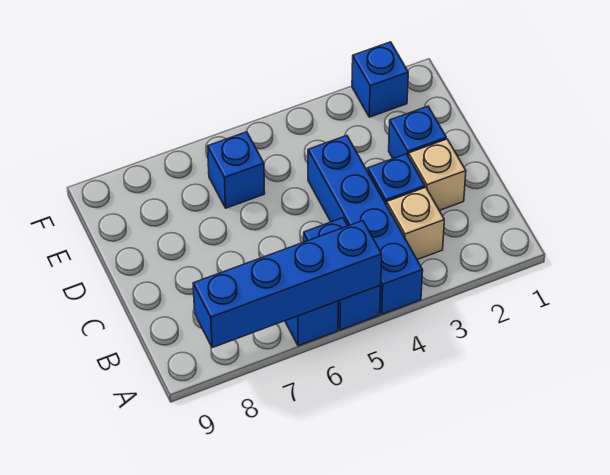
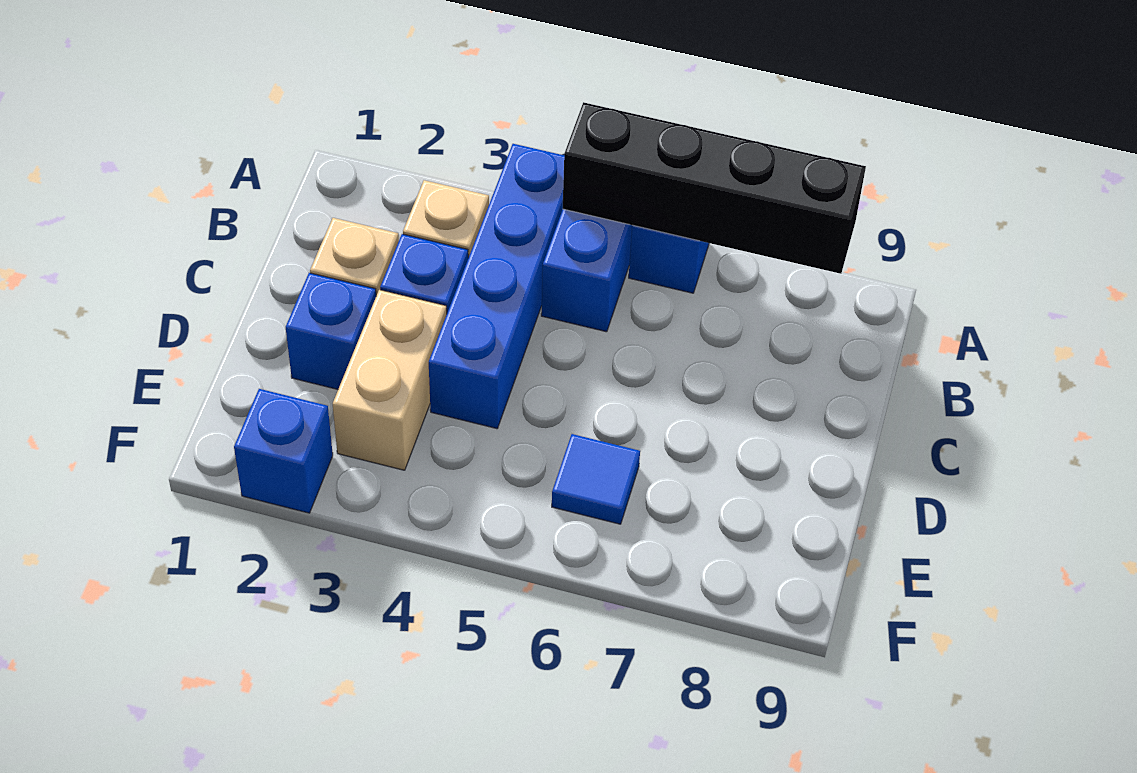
blue brick A5:A8 level 2 -> black brick A5:A8 level 2
none -> tan brick D3:E3 level 1
blue brick E6 level 1 -> blue tile E6 level 1

